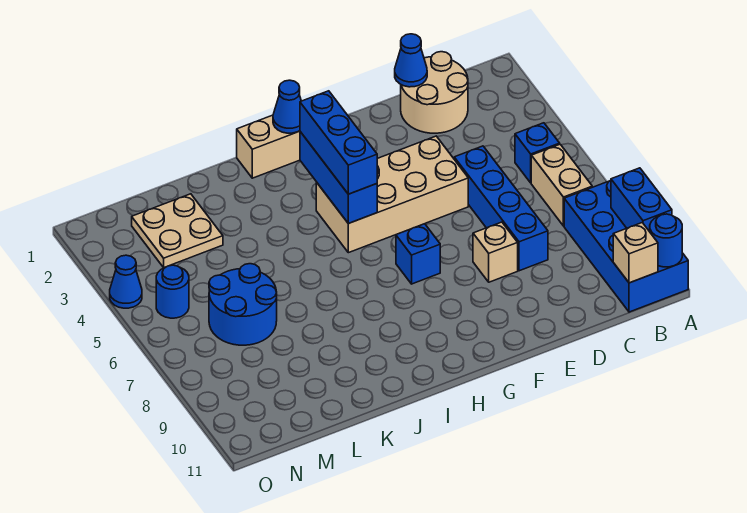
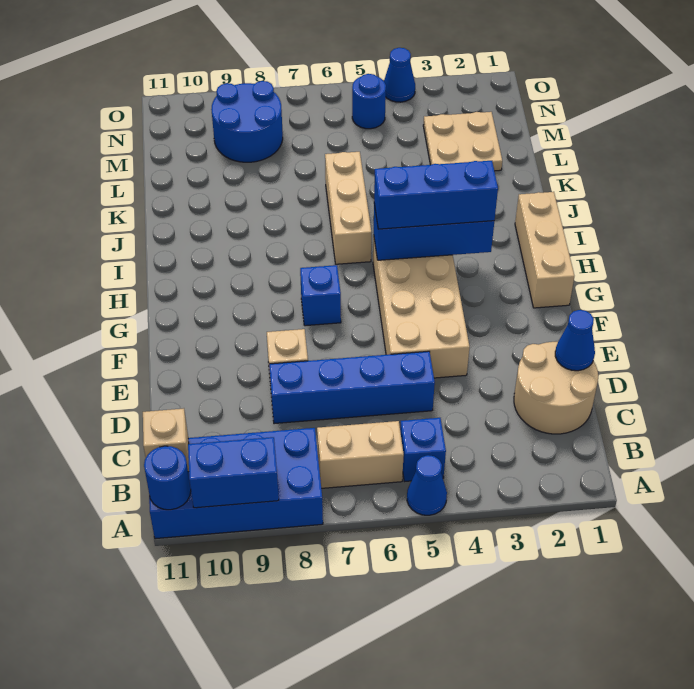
blue cone H1 level 2 -> blue cone A5 level 1
none -> tan brick I6:K6 level 1
blue round brick L6:M7 level 1 -> blue round brick M8:N9 level 1

